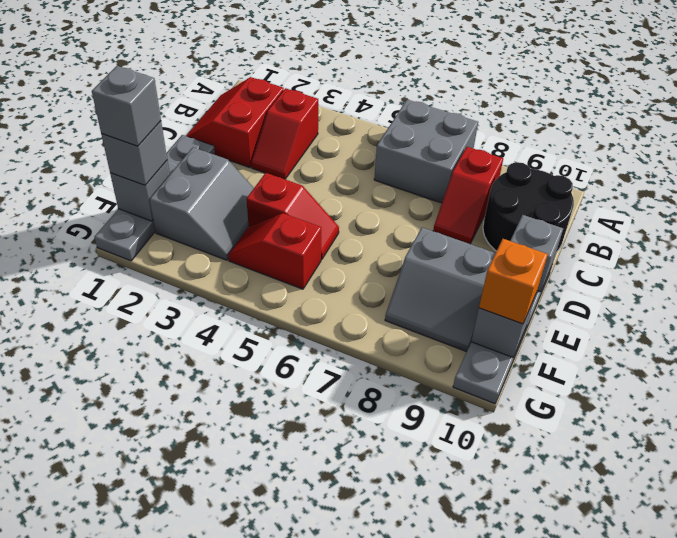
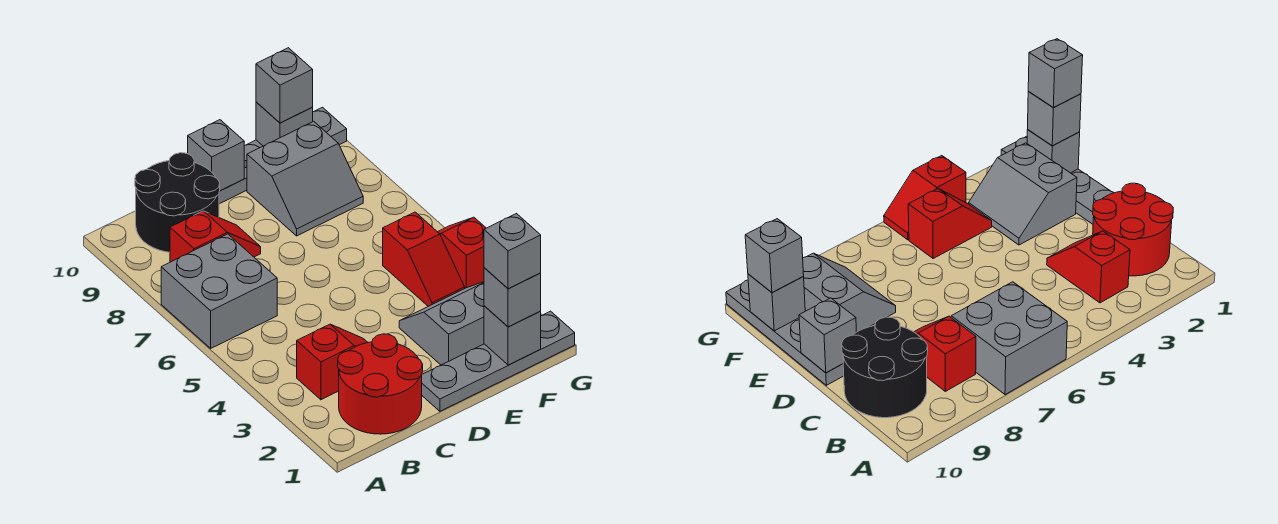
red slope B1:C2 level 1 top 2 -> red round brick B1:C2 level 1
red slope E4:E5 level 1 top 4 -> red slope G4:G5 level 1 top 4
grey slope E8:F9 level 1 top E -> grey slope E8:F9 level 1 top 9
orange brick F10 level 3 -> grey brick F10 level 3

